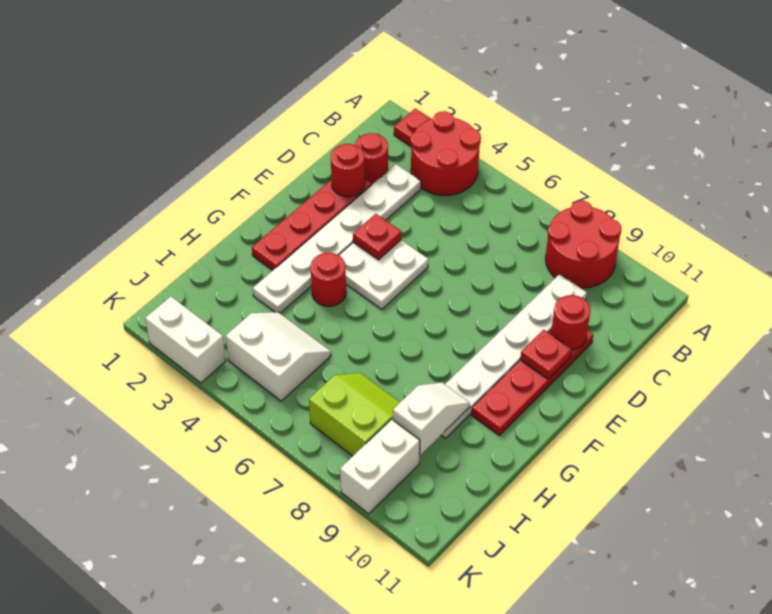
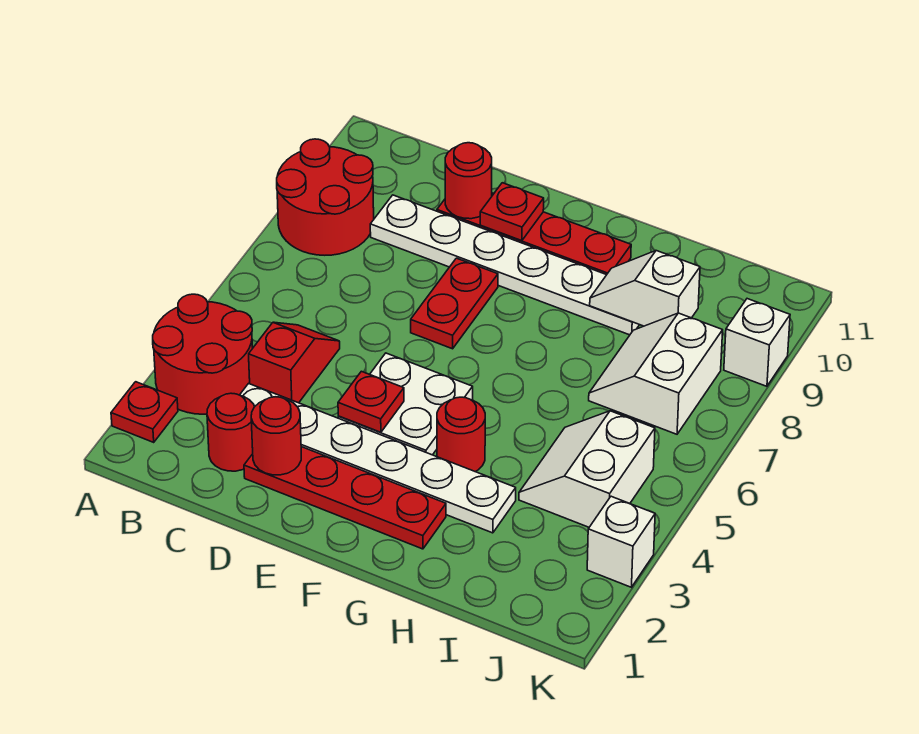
none -> red slope C4:C5 level 1 top 4
none -> red plate E7:E8 level 1
lime slope I7:J8 level 1 top J -> white slope I7:J8 level 1 top J
white brick J9:K9 level 1 -> white brick K9 level 1
white brick K2:K3 level 1 -> white brick K3 level 1

